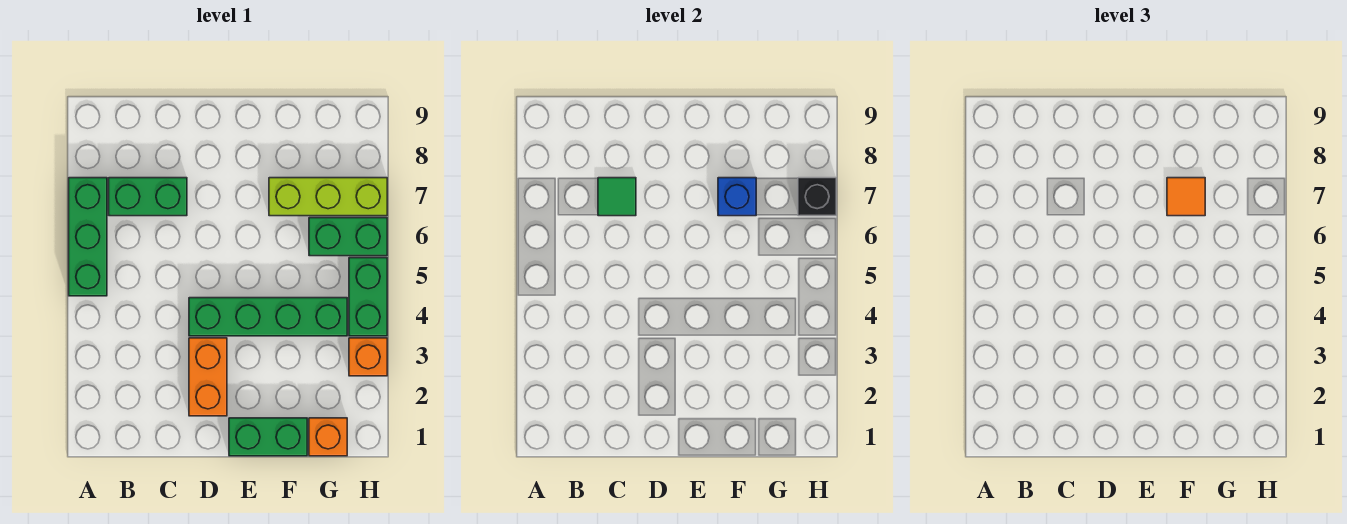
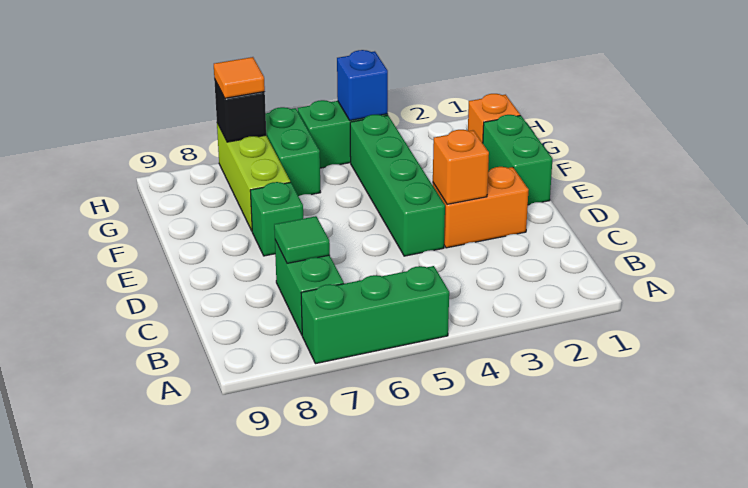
none -> green brick E7 level 1
blue brick F7 level 2 -> blue brick H4 level 2
orange tile F7 level 3 -> orange tile H7 level 3
orange brick H3 level 1 -> orange brick D3 level 2

